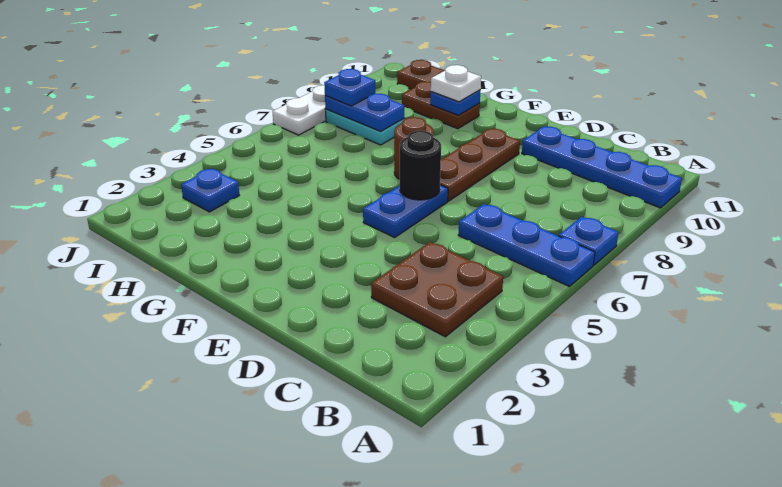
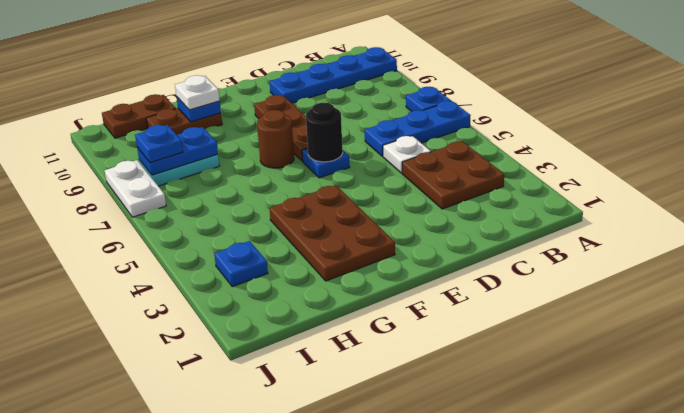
none -> white plate C5 level 1
blue plate E5:E6 level 1 -> blue plate E6 level 1
none -> brown plate F2:G4 level 1

